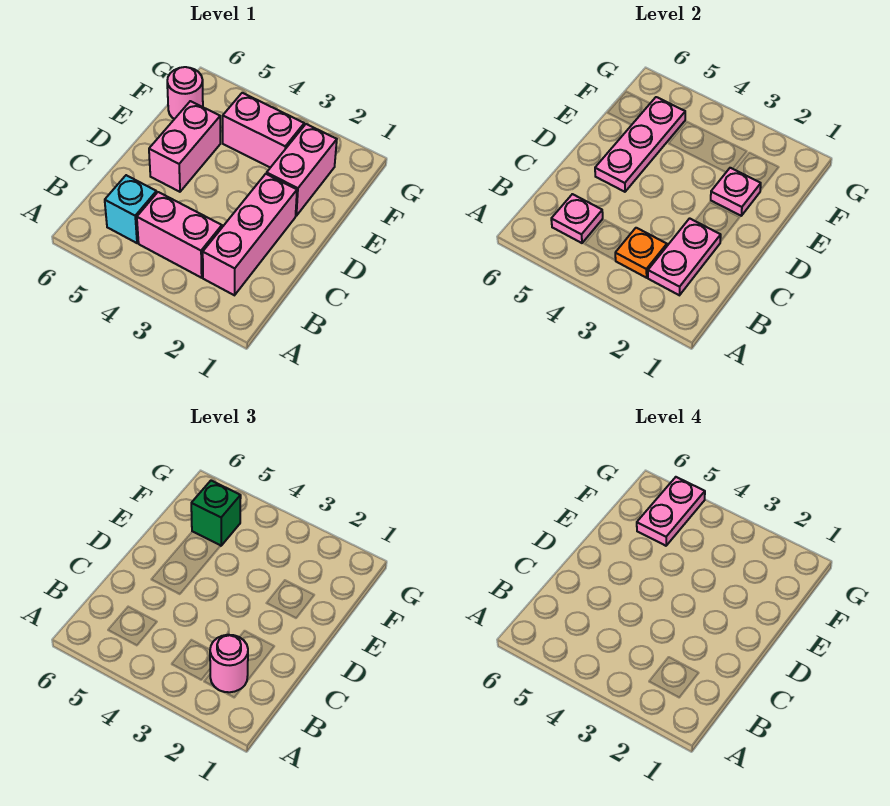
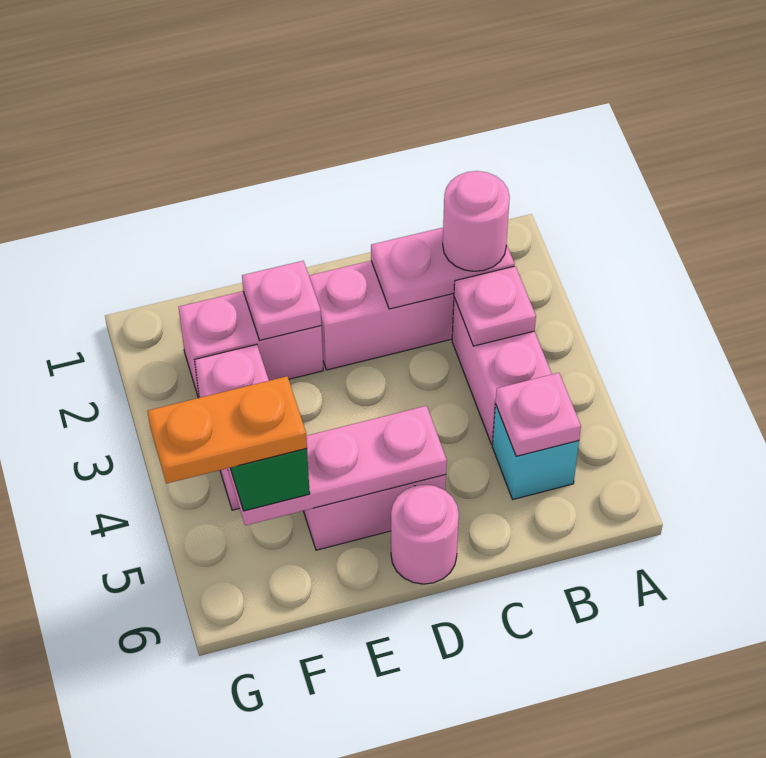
orange plate B3 level 2 -> pink plate B3 level 2
pink plate F5:G5 level 4 -> orange plate F5:G5 level 4
pink round brick F6 level 1 -> pink round brick D6 level 1

